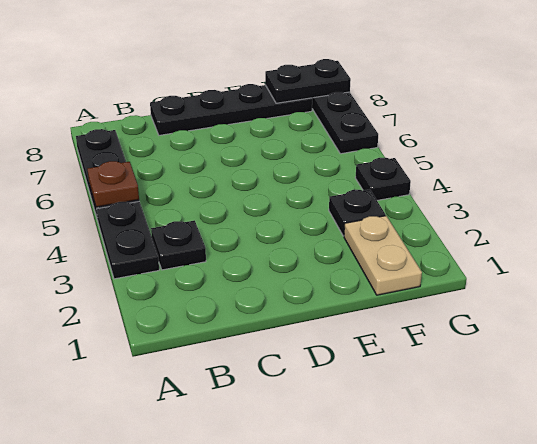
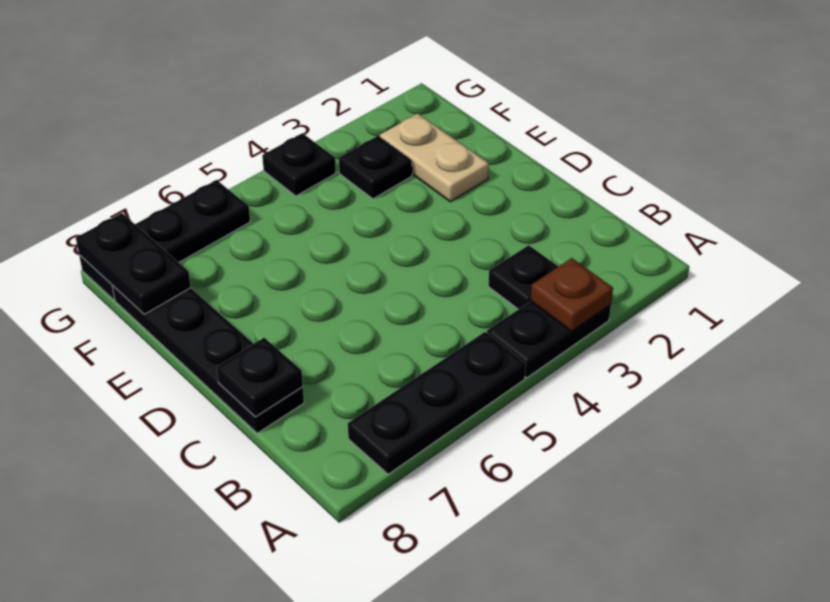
brown plate A5 level 2 -> brown plate A3 level 2
none -> black plate C8 level 2
tan plate F1:F2 level 1 -> tan plate E2:F2 level 1

